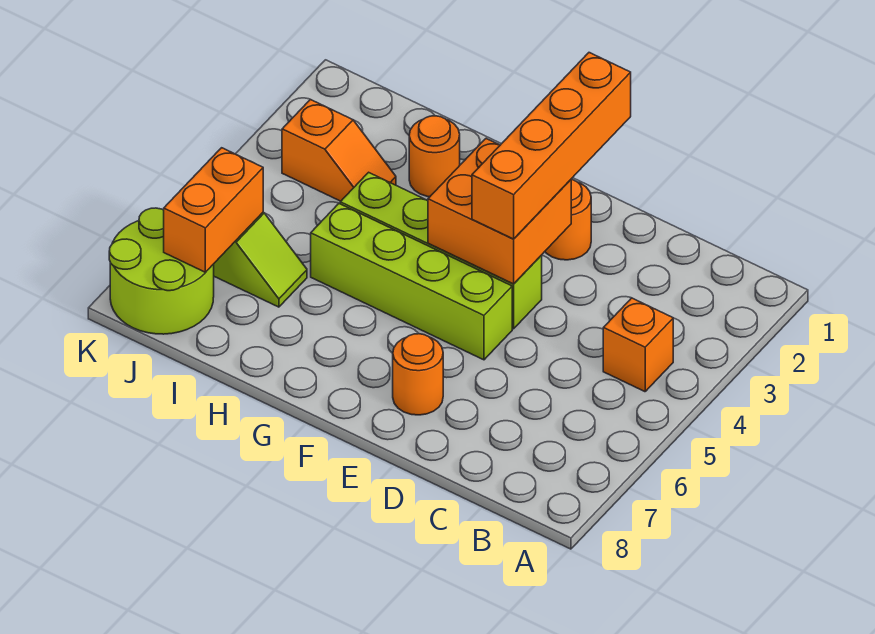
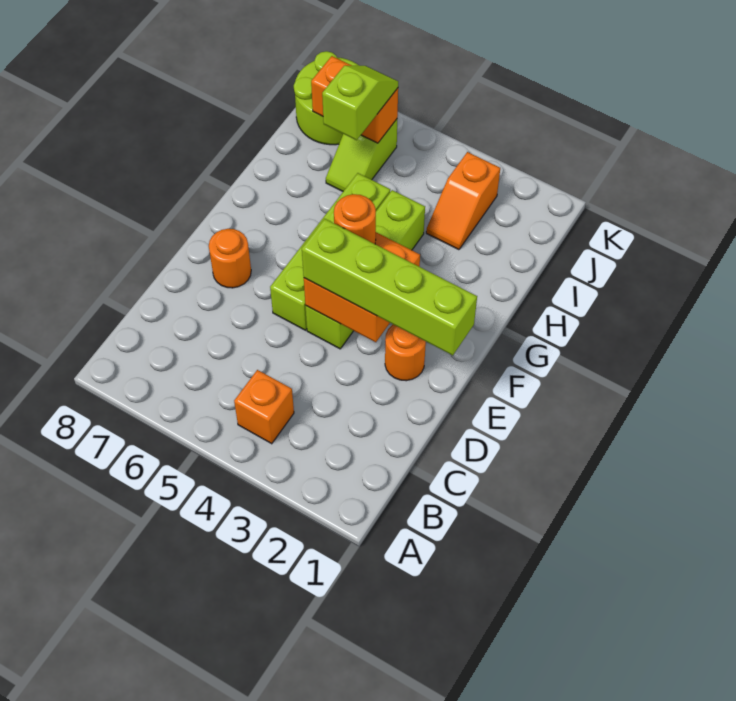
orange brick E1:E4 level 3 -> lime brick E1:E4 level 3
orange round brick H2 level 1 -> orange round brick F4 level 3
none -> lime slope I6:J6 level 3 top I

